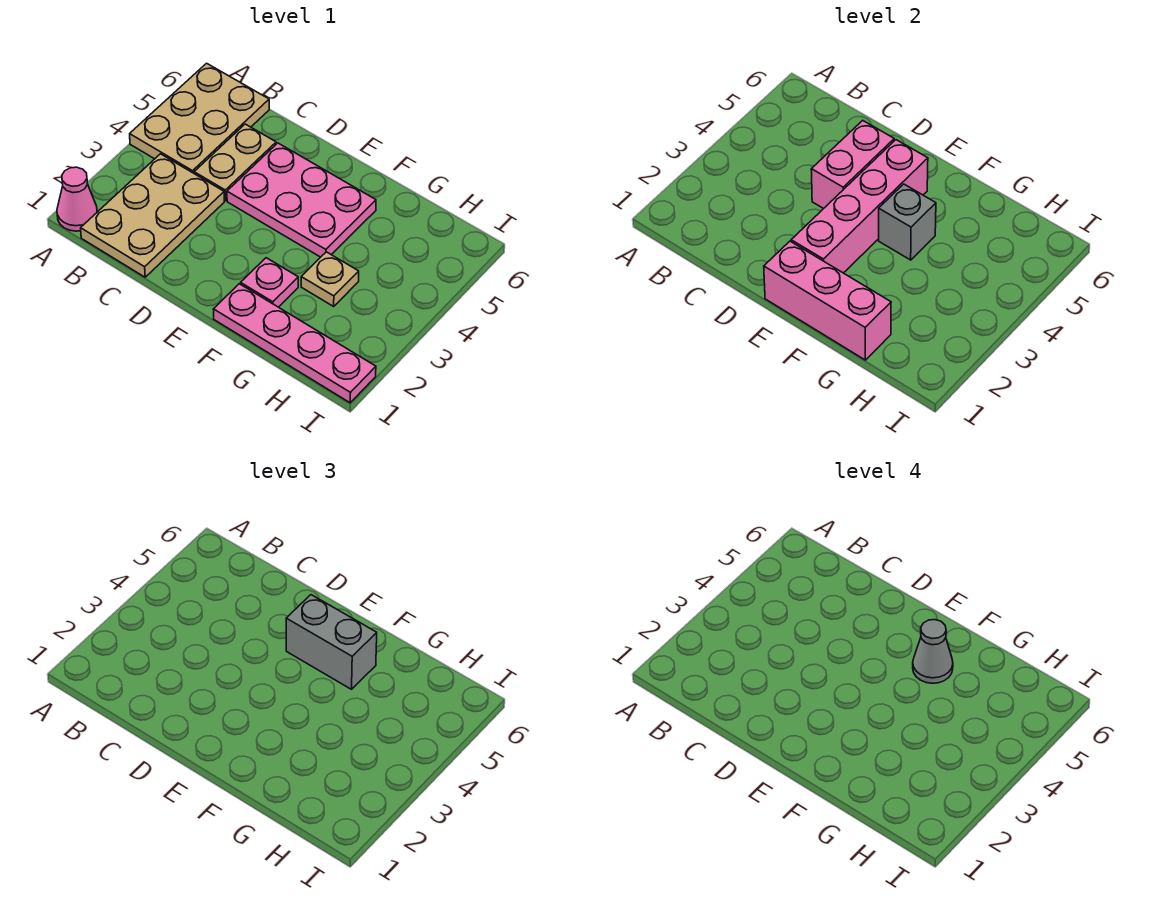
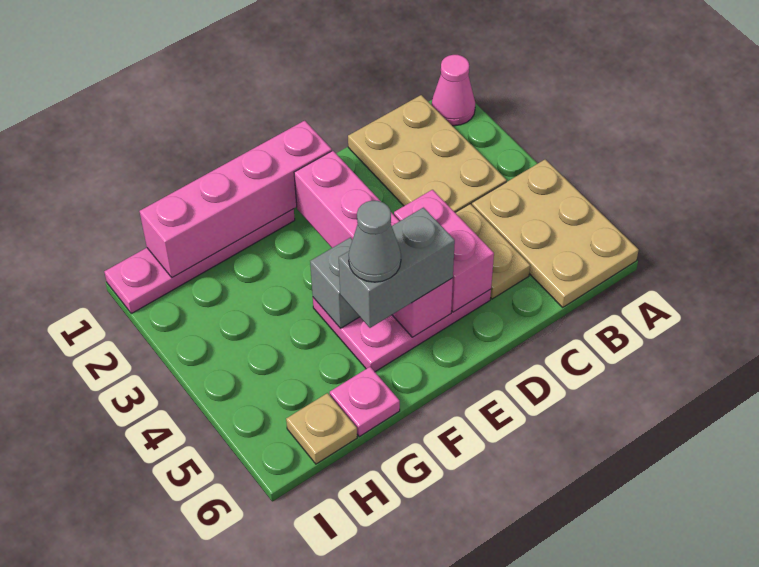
pink brick E1:G1 level 2 -> pink brick E1:H1 level 2
pink plate F2 level 1 -> pink plate G6 level 1
tan plate G3 level 1 -> tan plate H6 level 1

